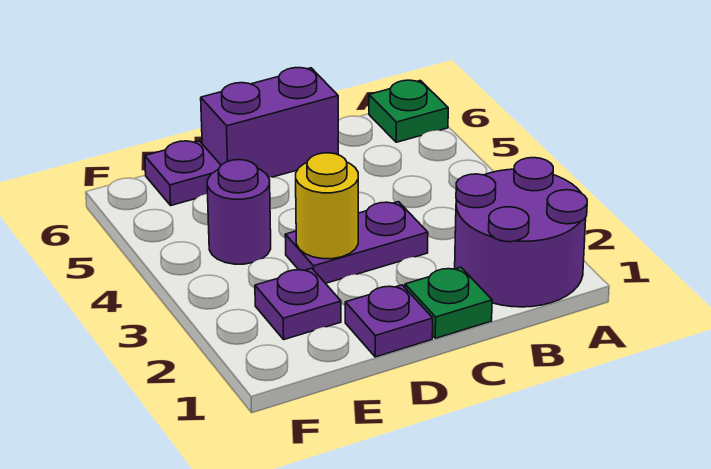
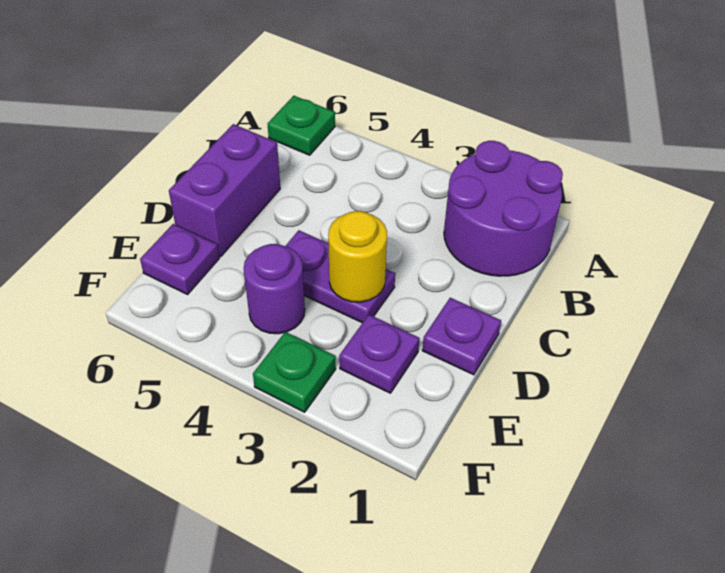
green plate C1 level 1 -> green plate F3 level 1
purple plate C3:D3 level 1 -> purple plate D3:D4 level 1

